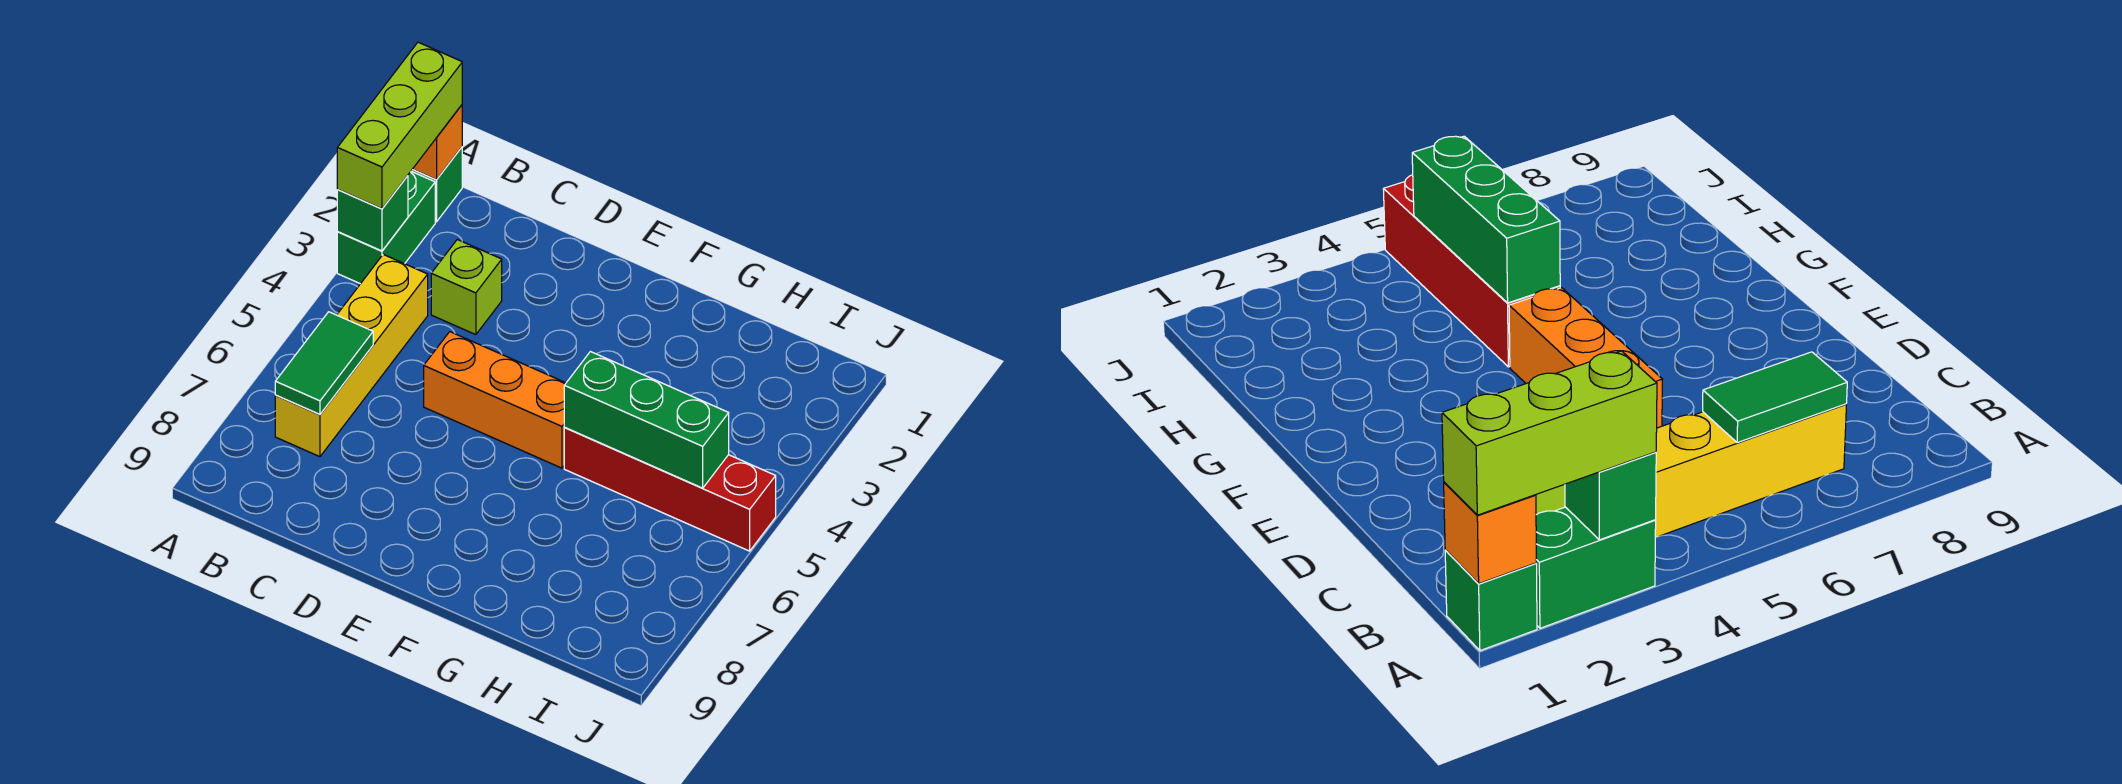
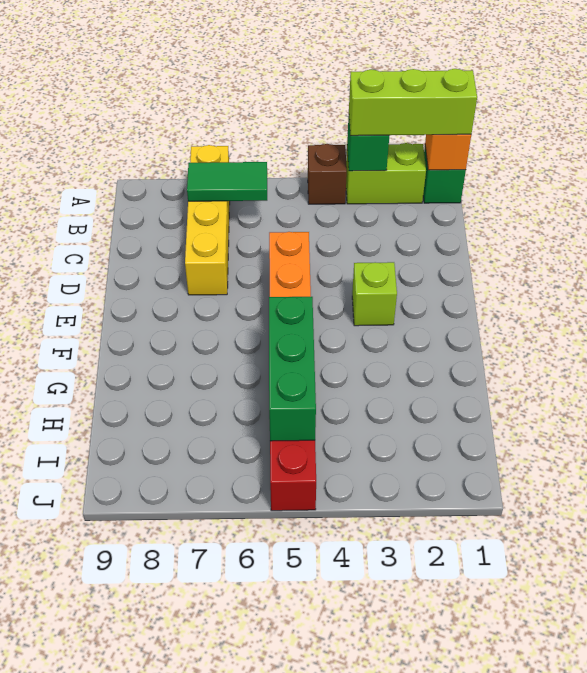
green brick A2:A3 level 1 -> lime brick A2:A3 level 1
none -> brown brick A4 level 1
yellow brick B4:B7 level 1 -> yellow brick A7:D7 level 1
lime brick C3 level 1 -> lime brick E3 level 1

